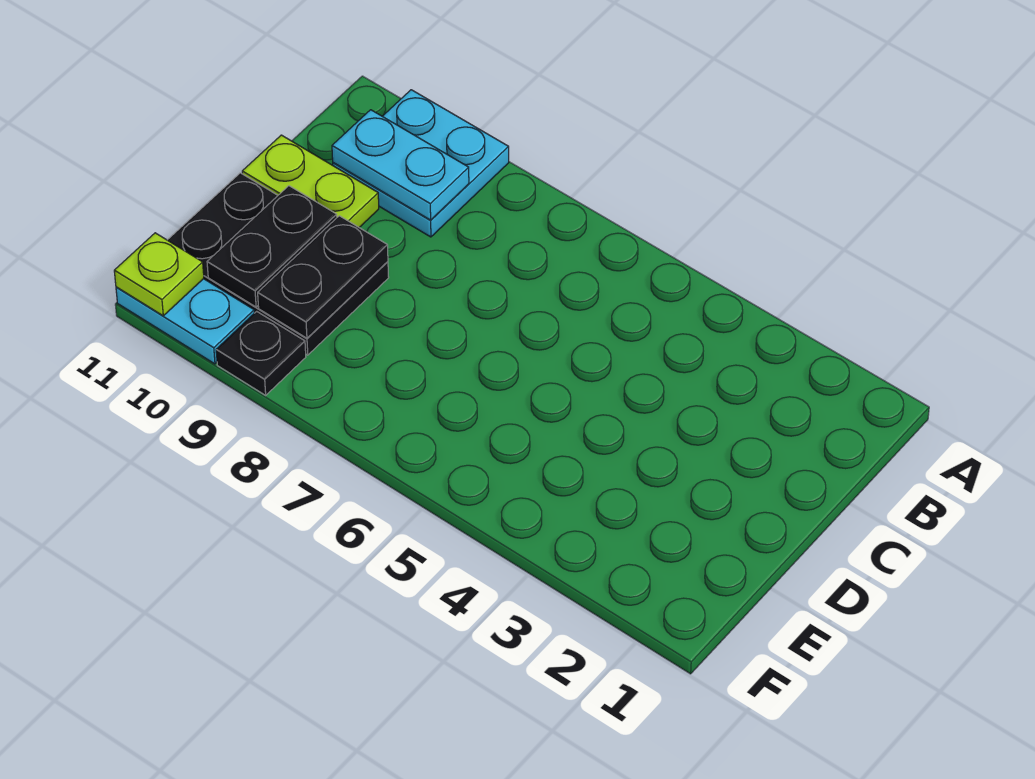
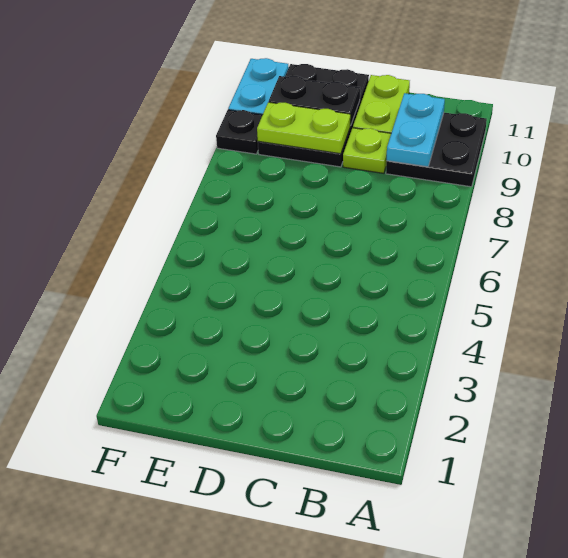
cyan plate A9:B10 level 1 -> black plate A9:B10 level 1
black plate D9:E9 level 2 -> lime plate D9:E9 level 2
lime plate F11 level 2 -> lime plate C9 level 1

